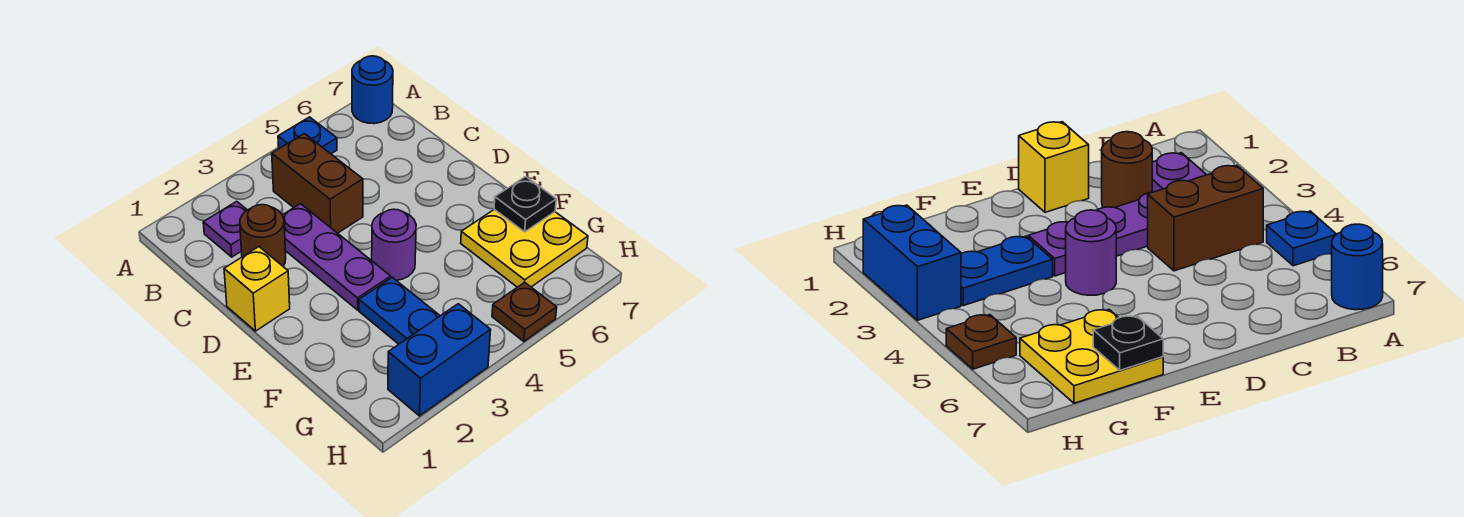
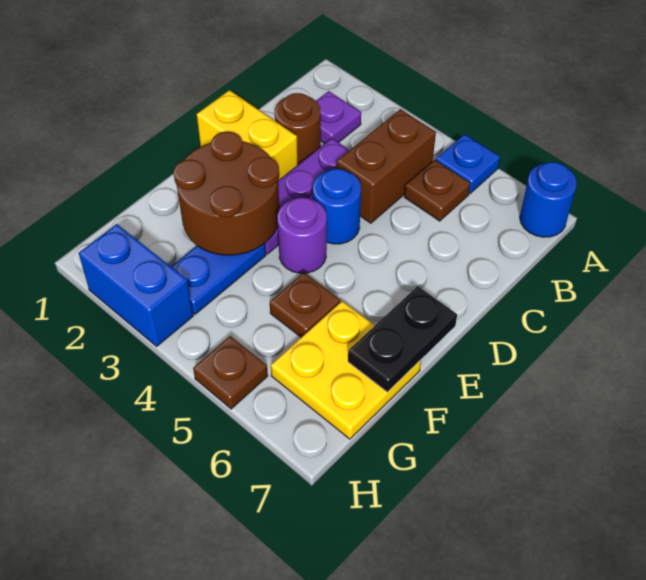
none -> brown plate B5 level 1
yellow brick D1 level 1 -> yellow brick D1:D2 level 1
none -> blue round brick D4 level 1
none -> brown round brick E2:F3 level 2
none -> brown plate F5 level 1
black plate F7 level 2 -> black plate E7:F7 level 2

